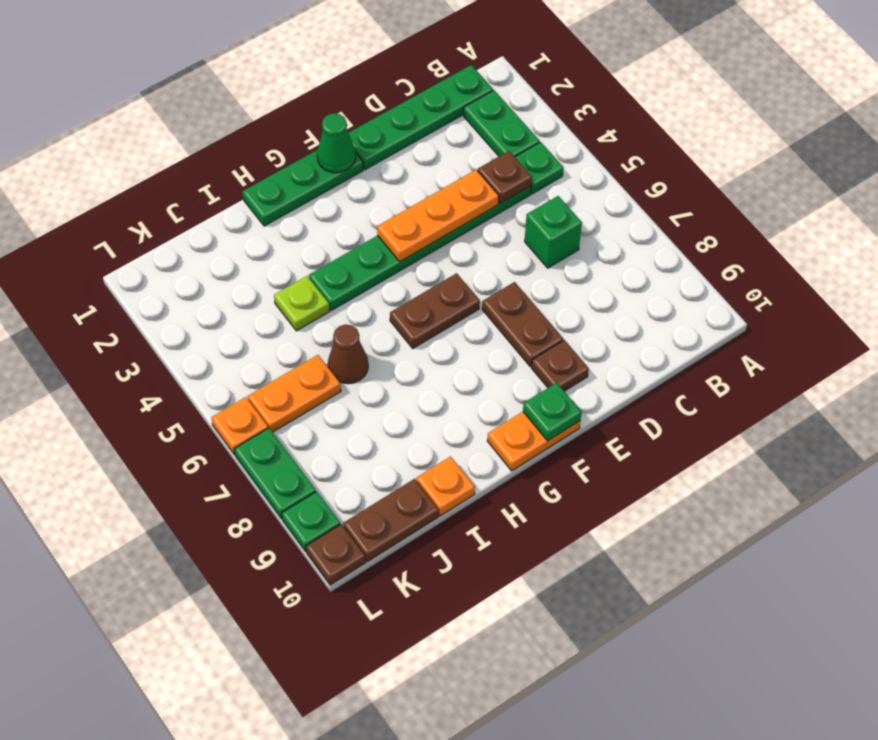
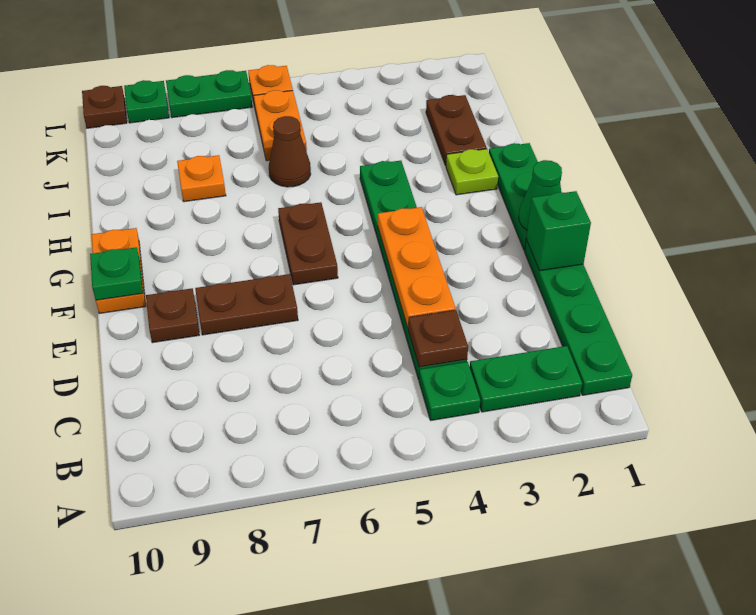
green brick C6 level 1 -> green brick E1 level 2
lime plate I4 level 1 -> lime plate H2 level 1
orange plate I10 level 1 -> orange plate I8 level 1
brown plate J10:K10 level 1 -> brown plate I2:J2 level 1

